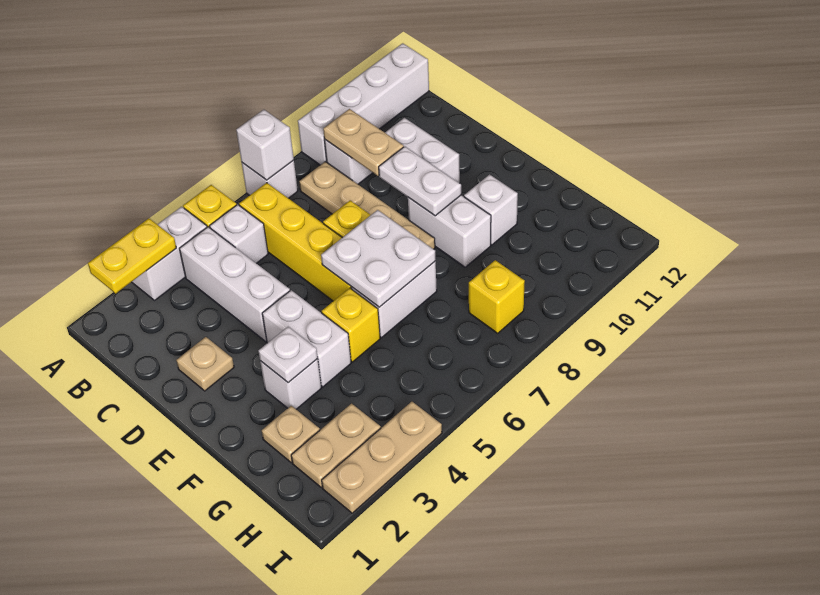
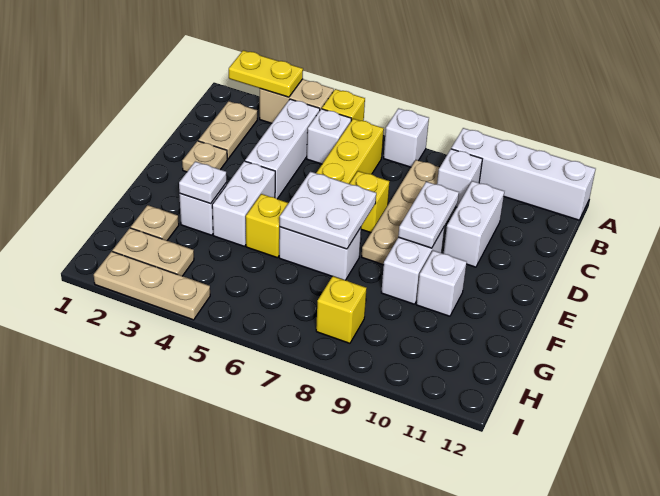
white brick A3:A4 level 1 -> tan brick A3:A4 level 1
white brick A7 level 2 -> none
tan plate B9:C9 level 2 -> tan plate B2:C2 level 1

